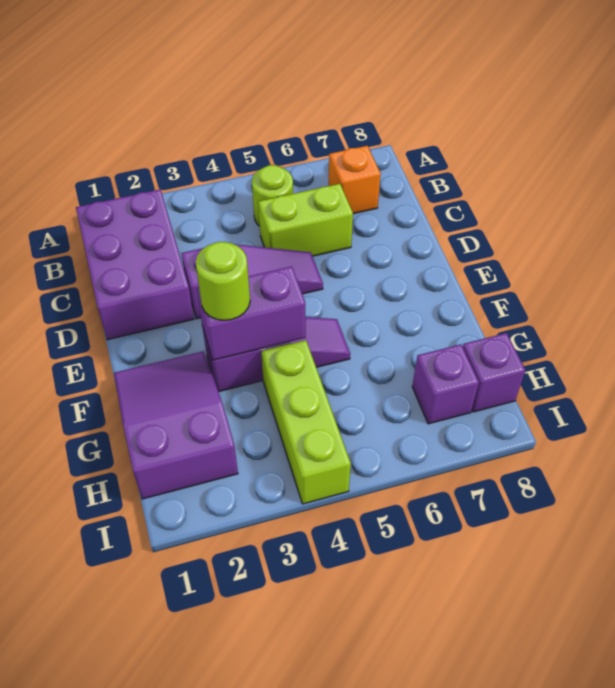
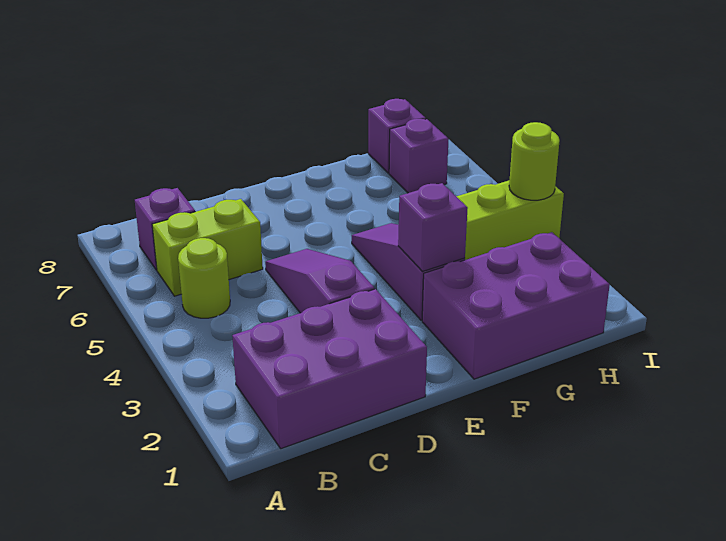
orange brick B7 level 1 -> purple brick B7 level 1
lime brick C5:C6 level 1 -> lime brick B6:C6 level 1
purple slope F1:H2 level 1 top H -> purple brick F1:H2 level 1
purple brick F3:F4 level 2 -> purple brick F3 level 2
lime round brick F3 level 3 -> lime round brick I4 level 2

